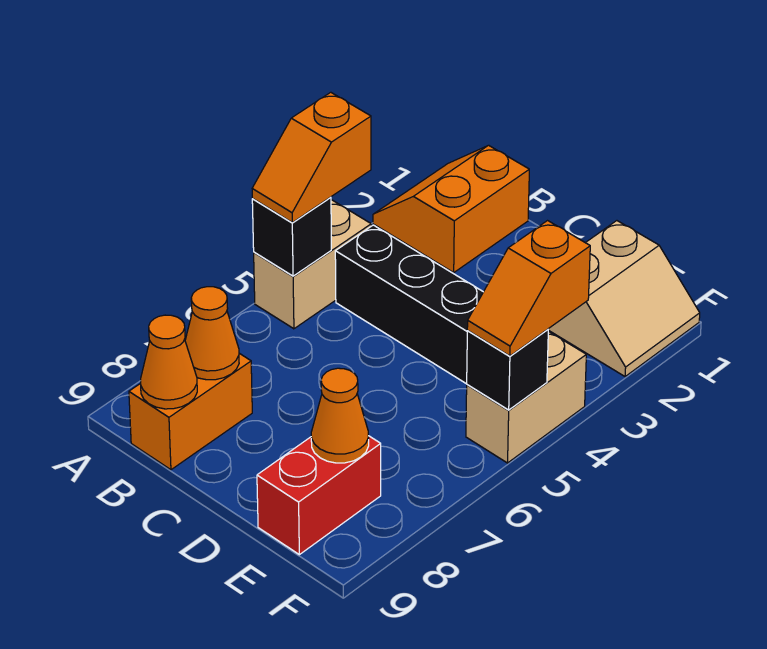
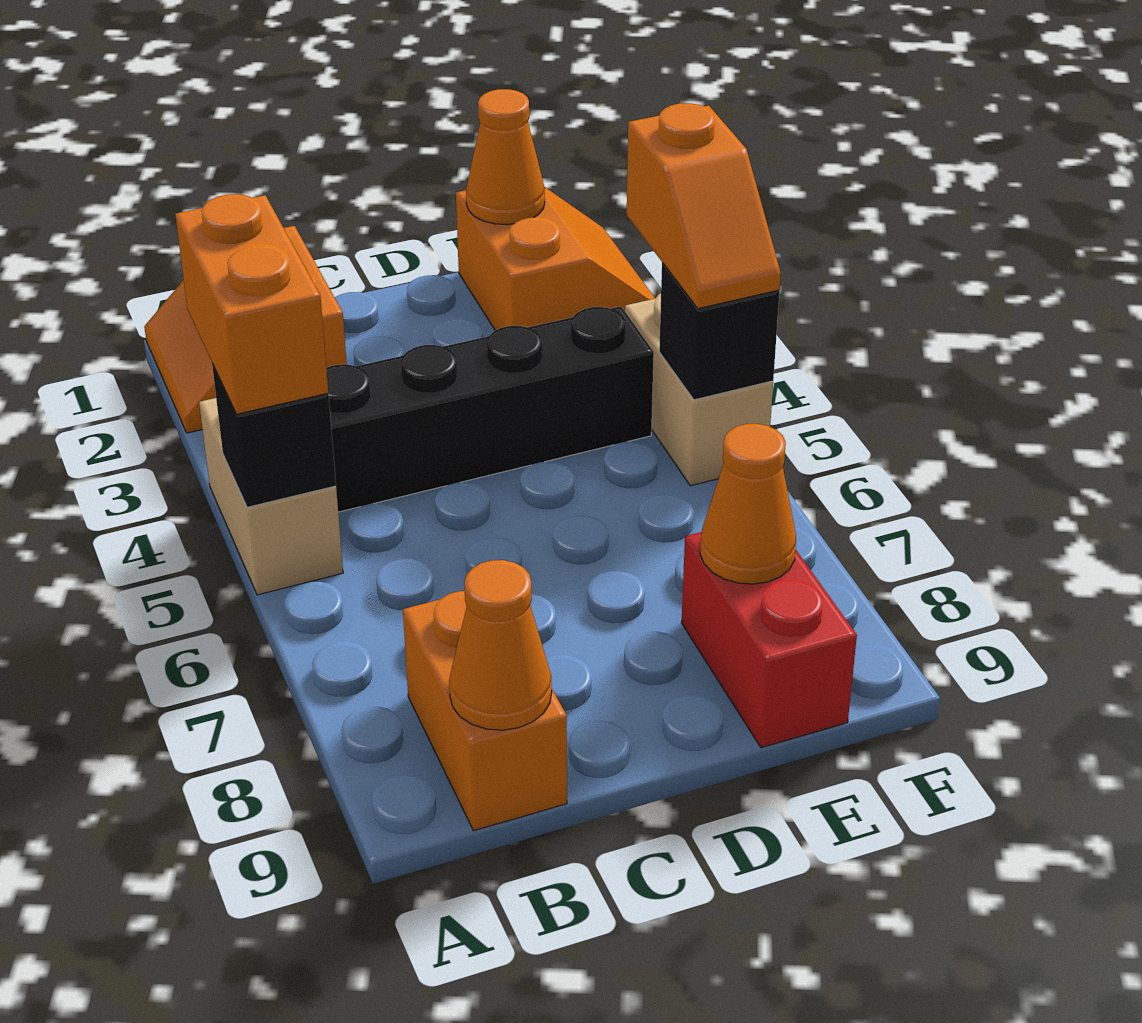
orange slope A4:A5 level 3 top 4 -> orange brick A4:A5 level 3
orange cone B8 level 2 -> orange cone E1 level 2
tan slope E1:F2 level 1 top E -> orange slope E1:F2 level 1 top E

